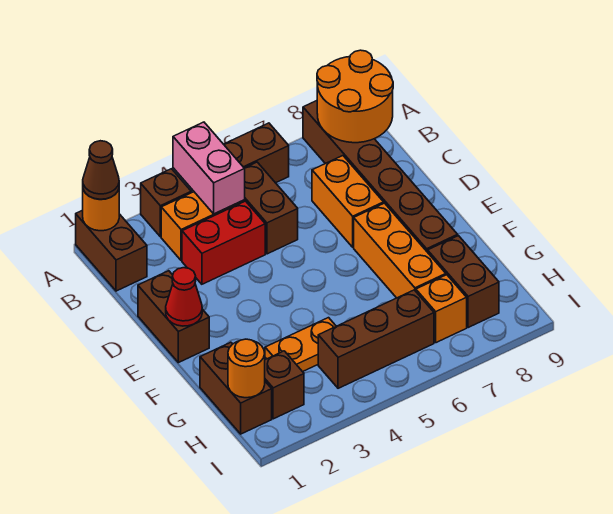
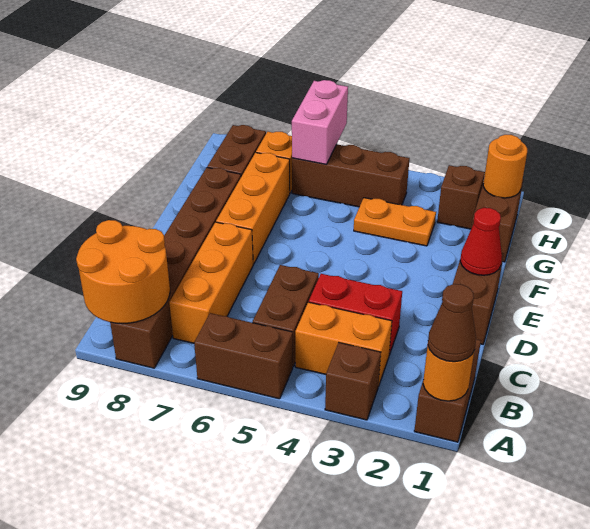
pink brick A4:B4 level 2 -> pink brick H6:I6 level 2
orange brick C7:D7 level 1 -> orange brick B7:D7 level 1

